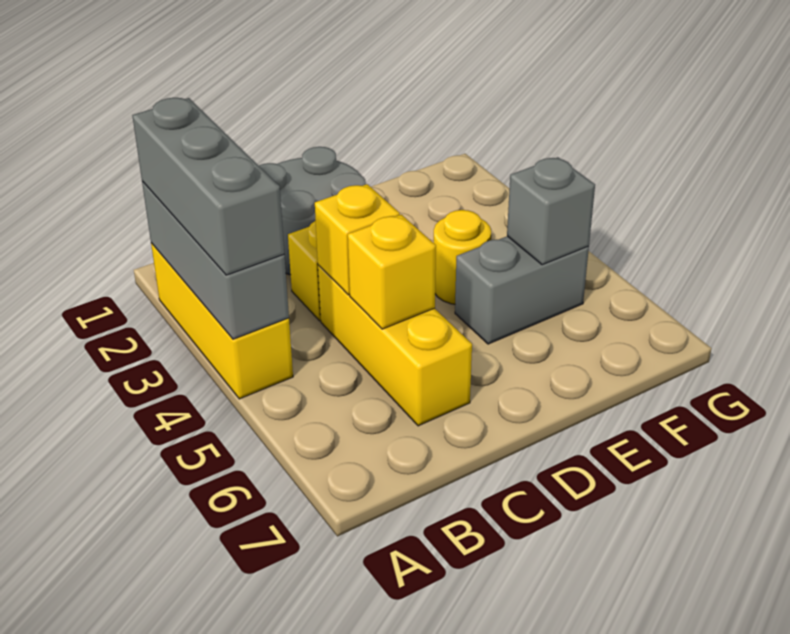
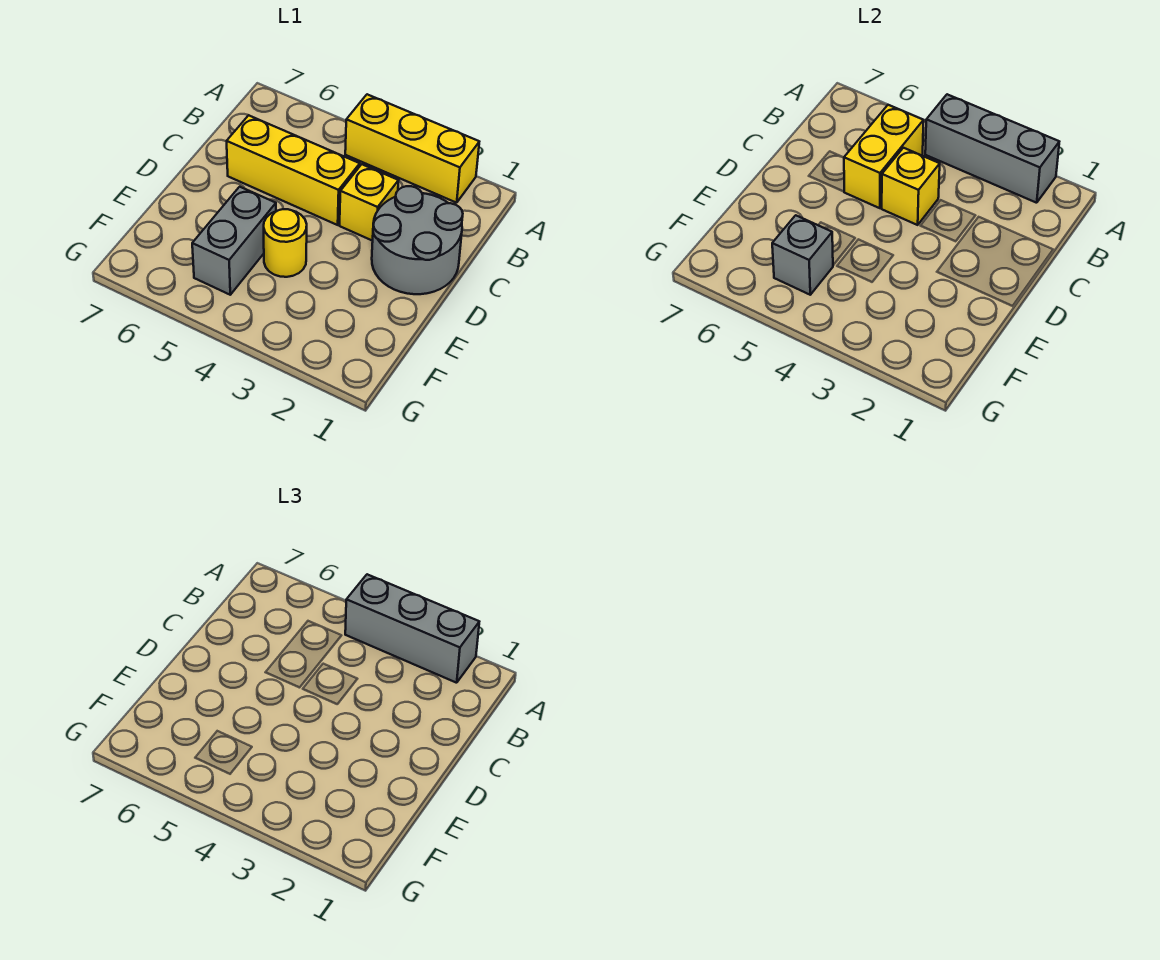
yellow brick C5 level 2 -> yellow brick B5:C5 level 2

